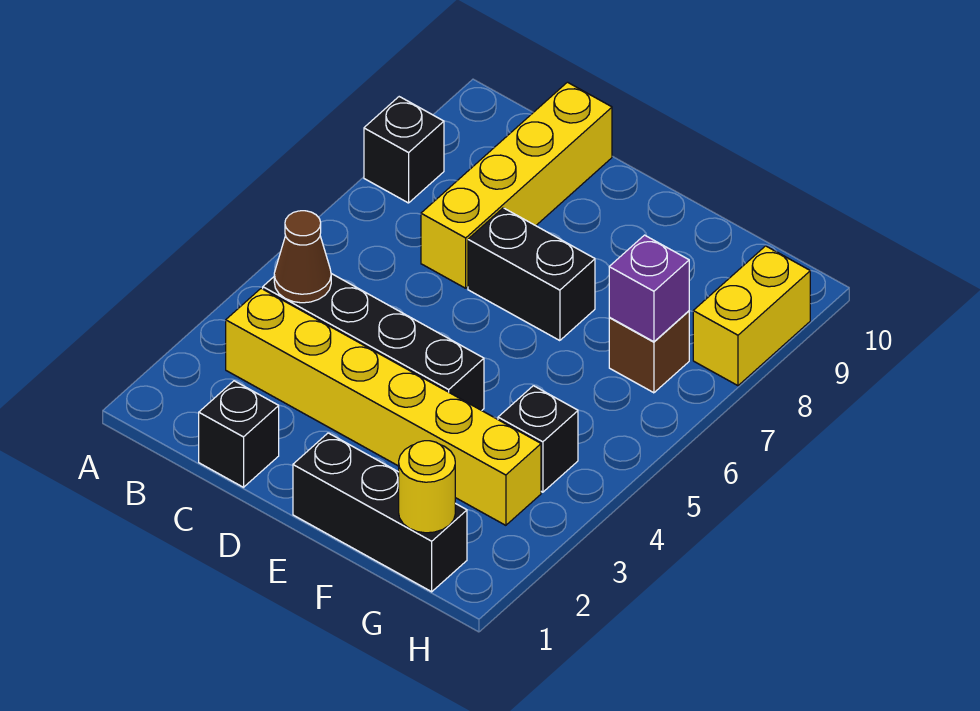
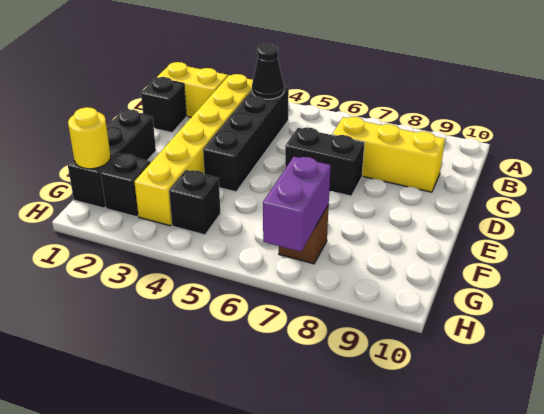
black brick A8 level 1 -> black brick G2 level 1
brown cone B4 level 2 -> black cone B4 level 2
yellow brick C7:C10 level 1 -> yellow brick C7:C9 level 1
black brick D7:E7 level 1 -> black brick D6:D7 level 1
purple brick G7 level 2 -> purple brick G7:H7 level 2
yellow brick H8:H9 level 1 -> yellow brick B1:B2 level 1

